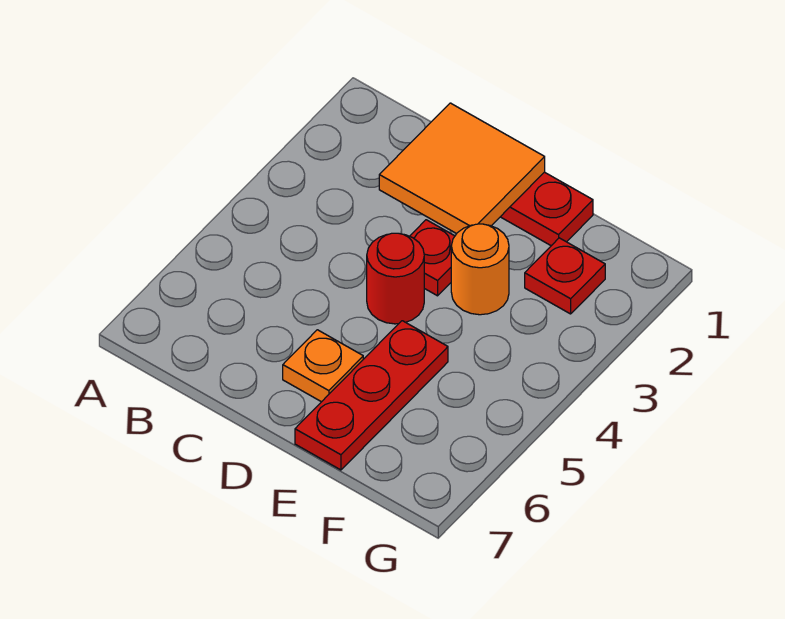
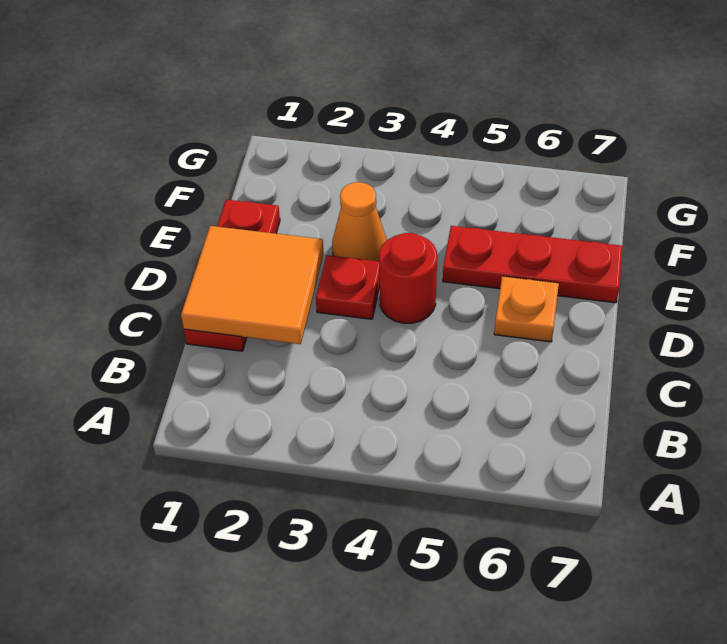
orange round brick E3 level 1 -> orange cone E3 level 1
red plate F2 level 1 -> none

